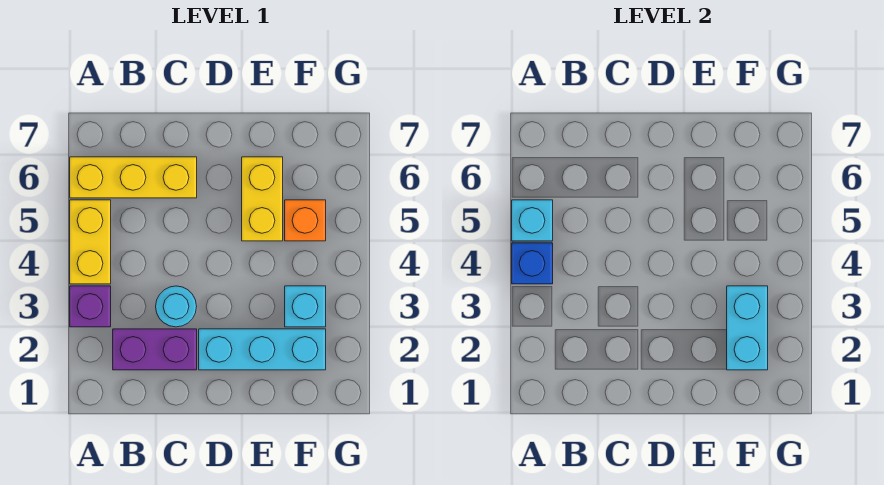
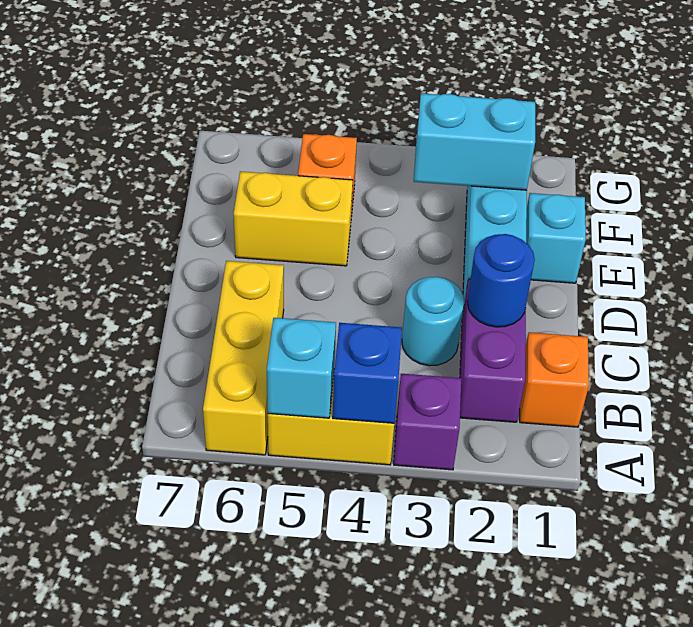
none -> orange brick B1 level 1
none -> blue round brick C2 level 2
cyan brick F3 level 1 -> cyan brick E1 level 1

